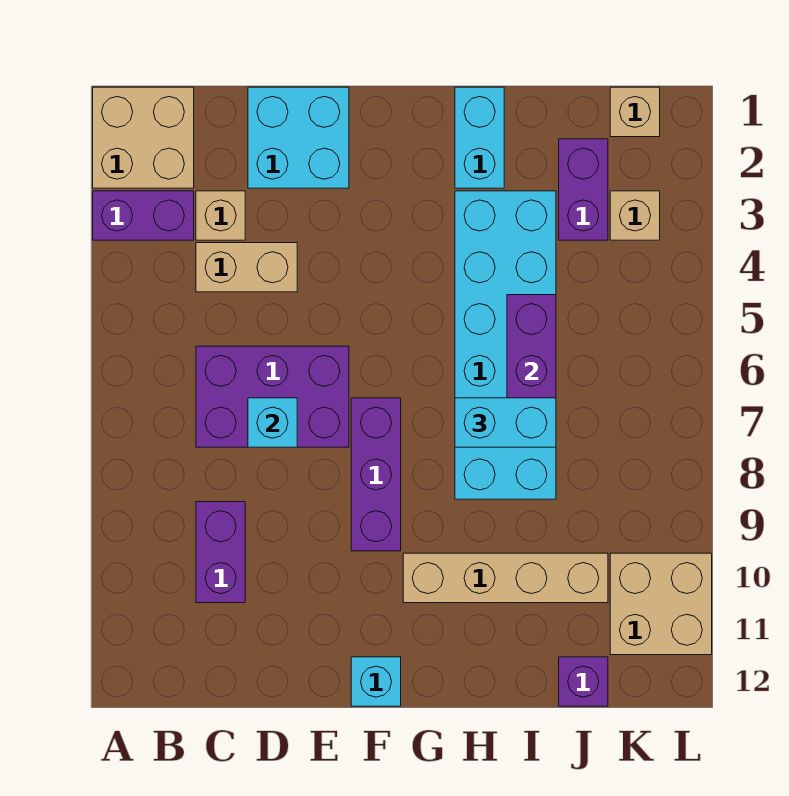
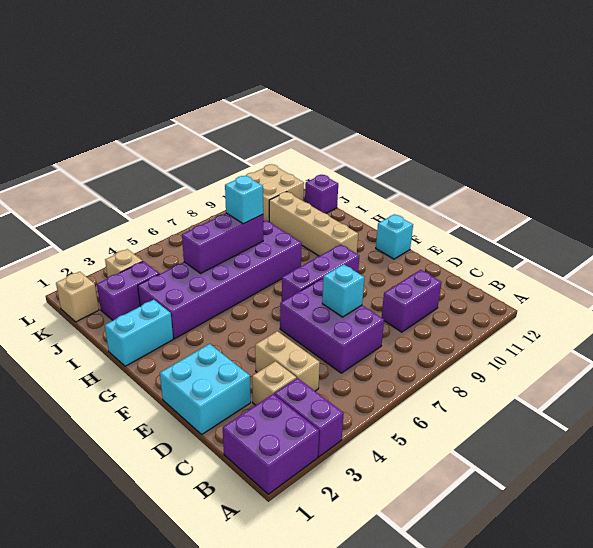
tan brick A1:B2 level 1 -> purple brick A1:B2 level 1
cyan brick H3:I8 level 1 -> purple brick H3:I8 level 1
cyan brick H7:I7 level 3 -> cyan brick I7 level 3

